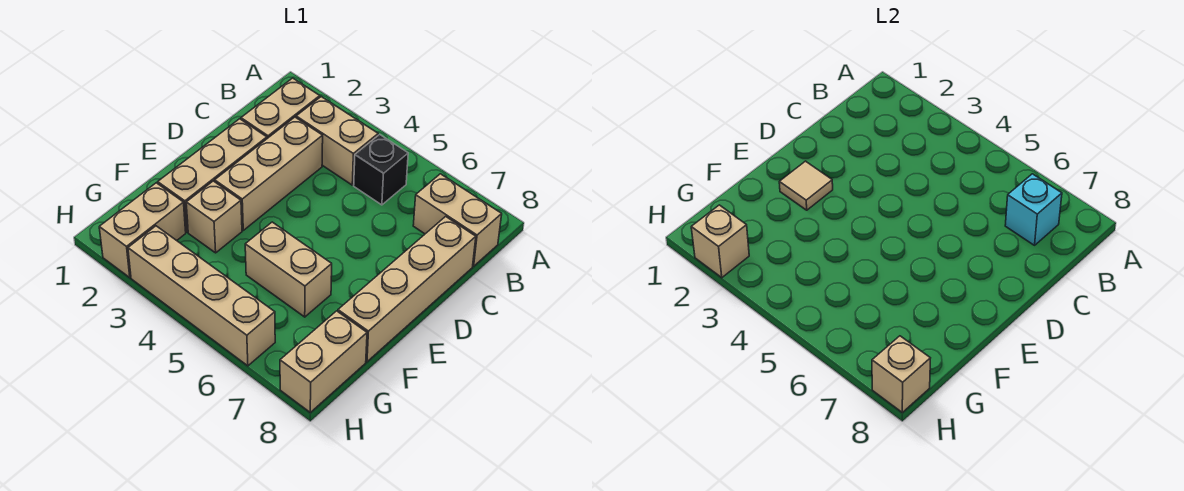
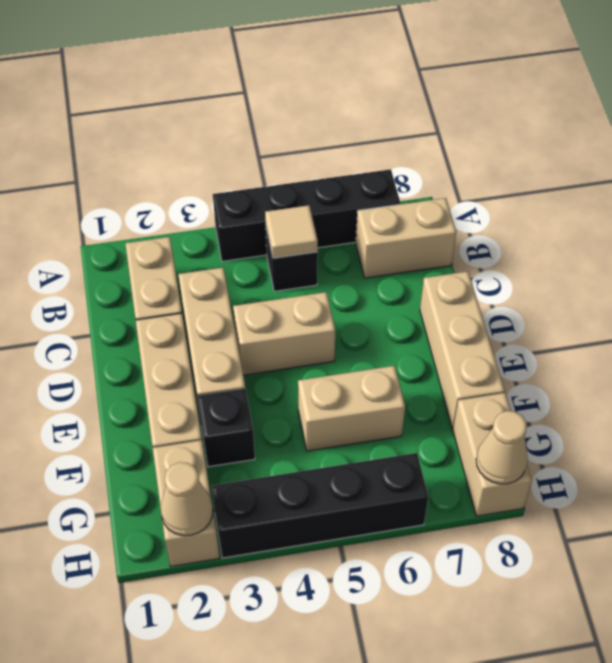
none -> black brick A4:A7 level 1
tan brick B3:B4 level 1 -> tan brick D4:D5 level 1
cyan brick B7 level 2 -> none
tan brick C8:F8 level 1 -> tan brick D8:F8 level 1
tan tile E2 level 2 -> tan tile B5 level 2
tan brick F3 level 1 -> black brick F3 level 1
tan brick H2 level 2 -> tan cone H2 level 2
tan brick H3:H6 level 1 -> black brick H3:H6 level 1
tan brick H8 level 2 -> tan cone H8 level 2

